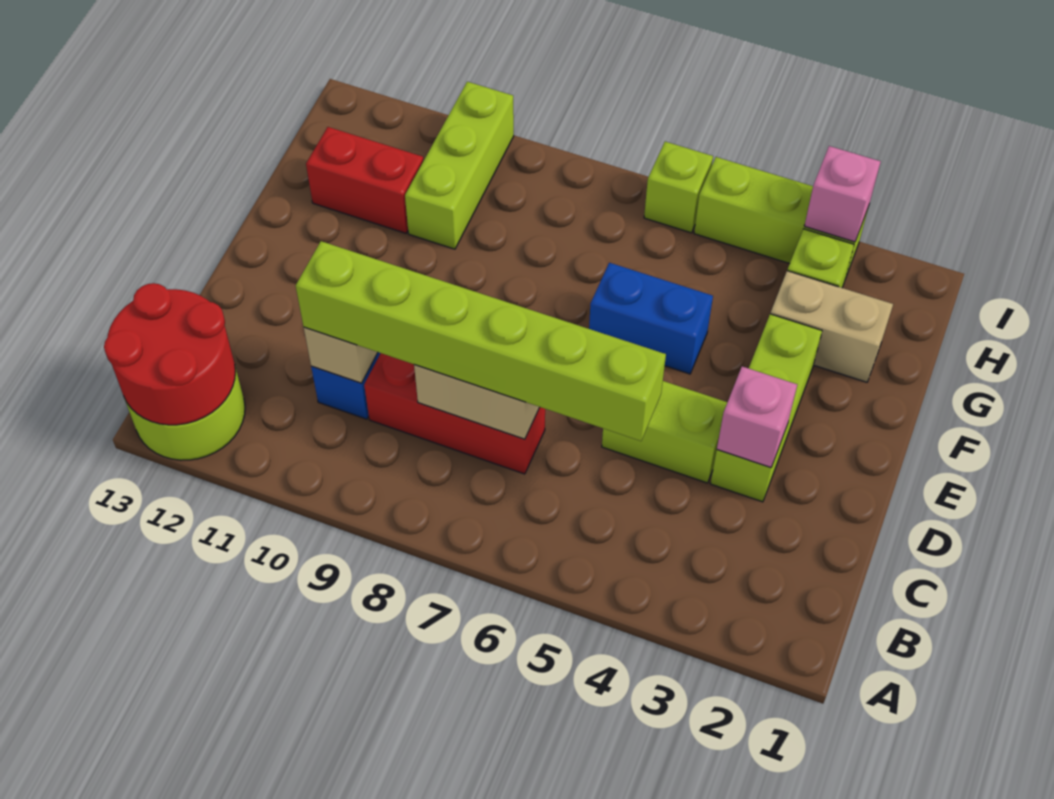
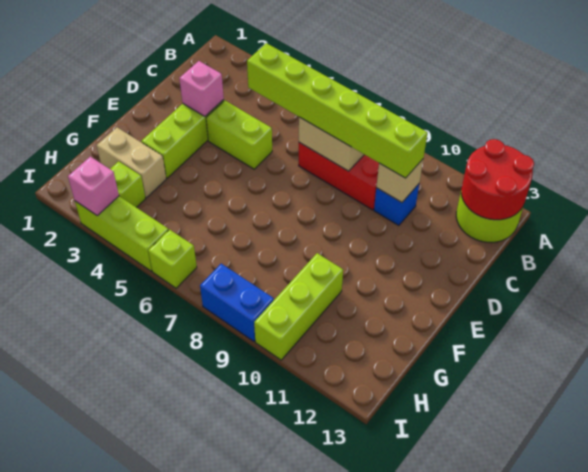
blue brick F5:F6 level 1 -> blue brick I8:I9 level 1
red brick G11:G12 level 1 -> none

